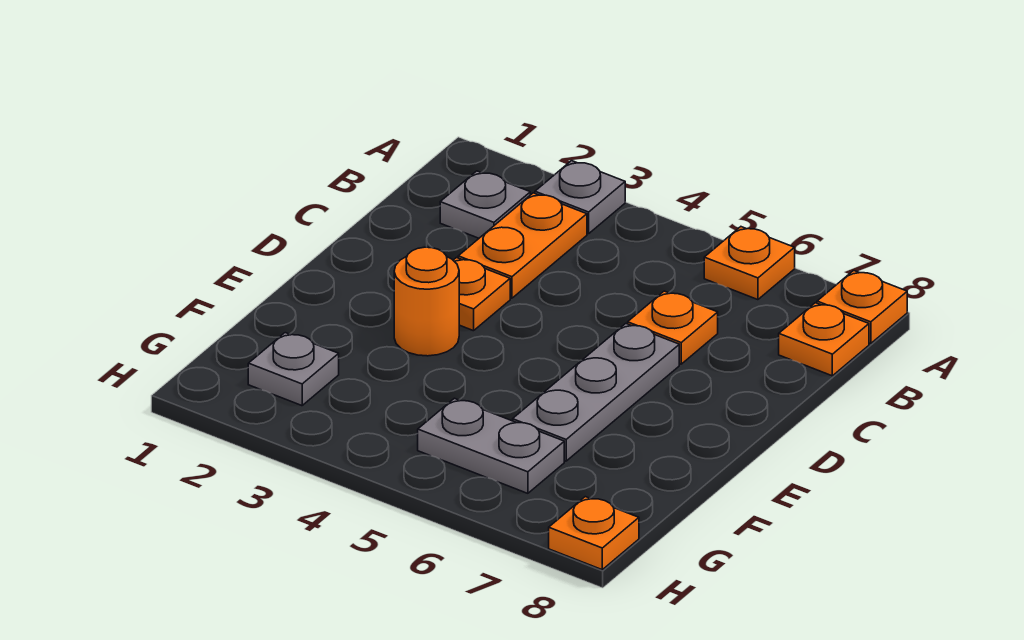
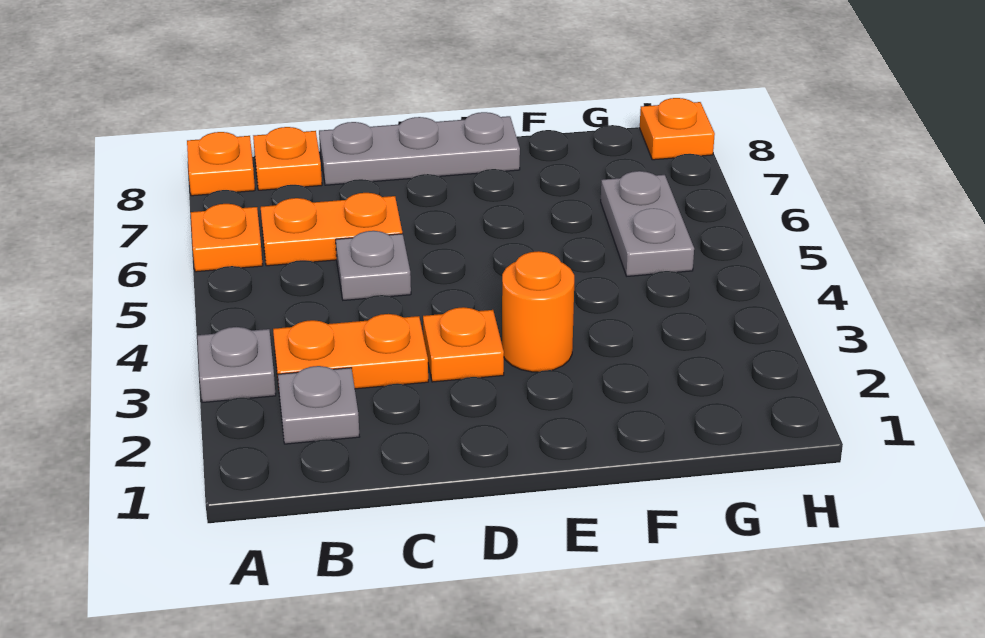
orange plate C6 level 1 -> orange plate B6:C6 level 1
grey plate D6:F6 level 1 -> grey plate C8:E8 level 1
grey plate G2 level 1 -> grey plate C5 level 1

